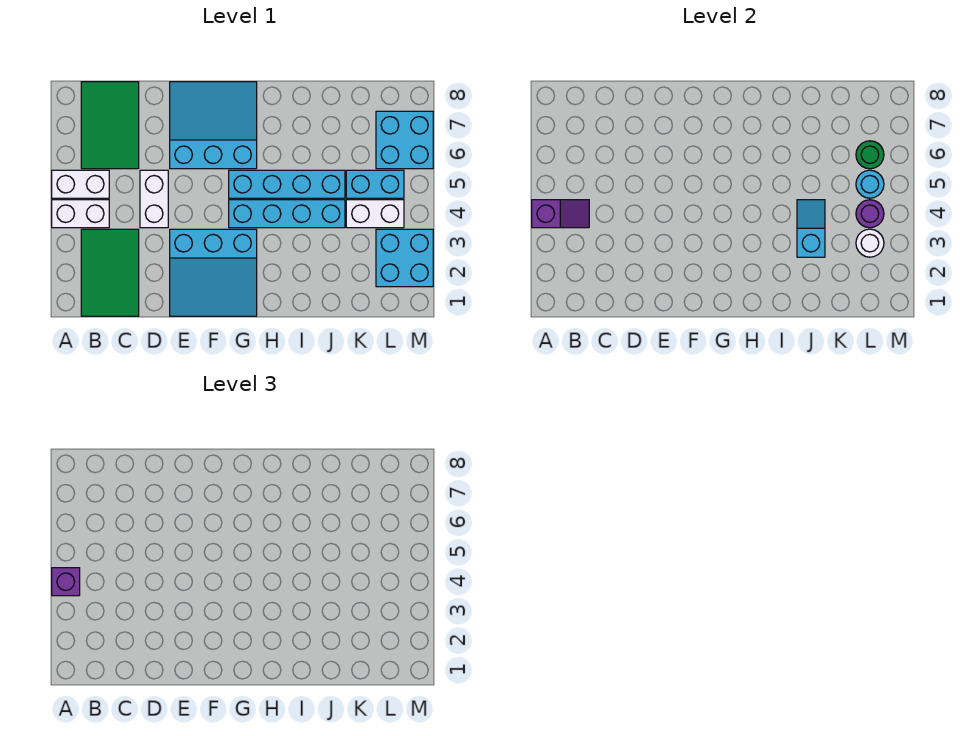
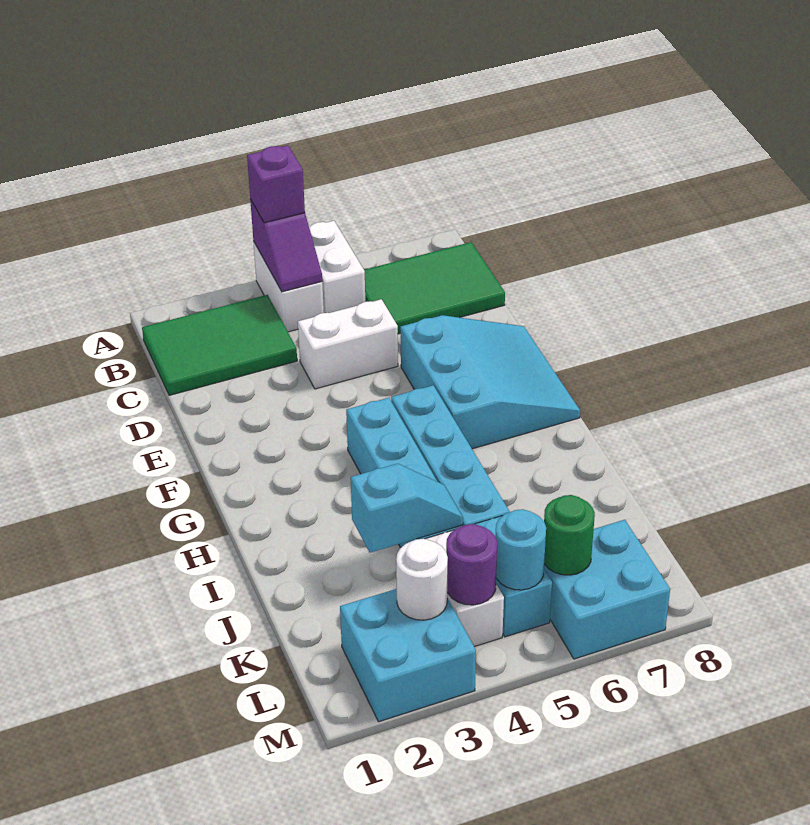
cyan slope E1:G3 level 1 top 3 -> none

